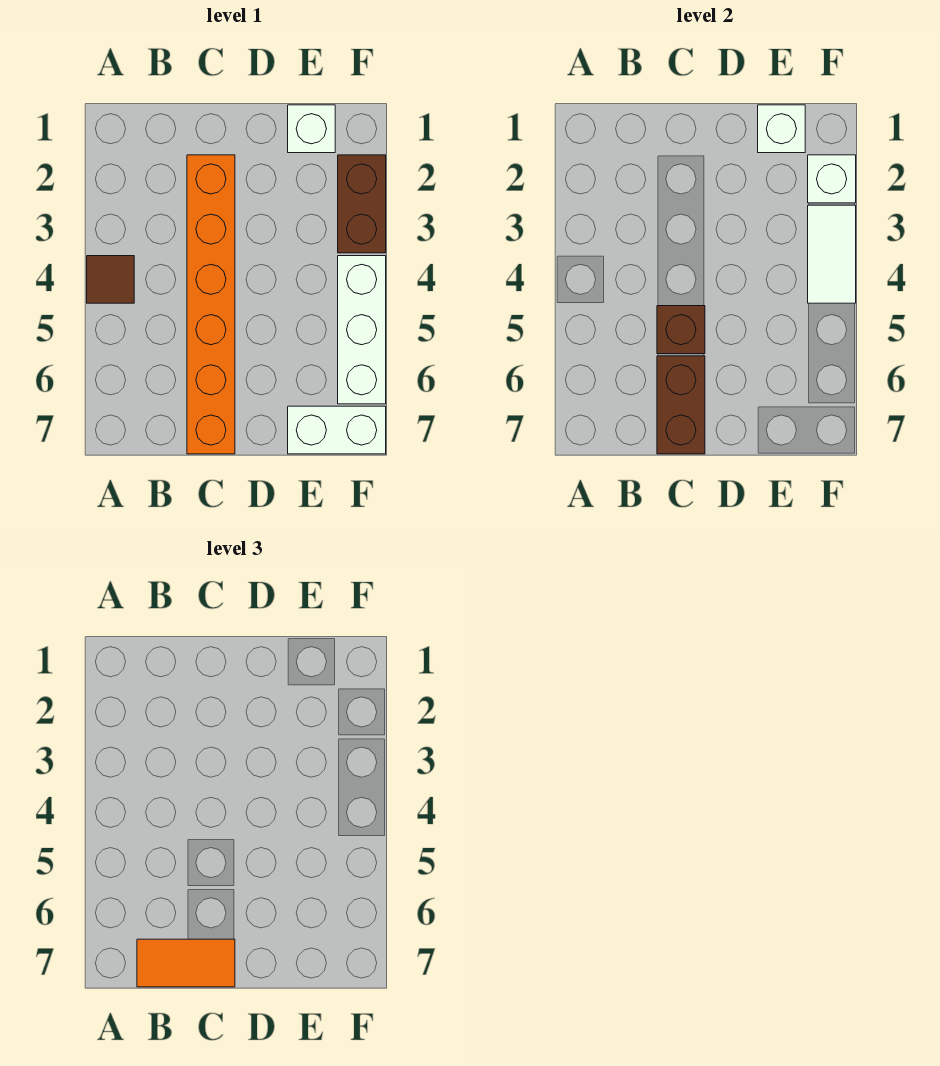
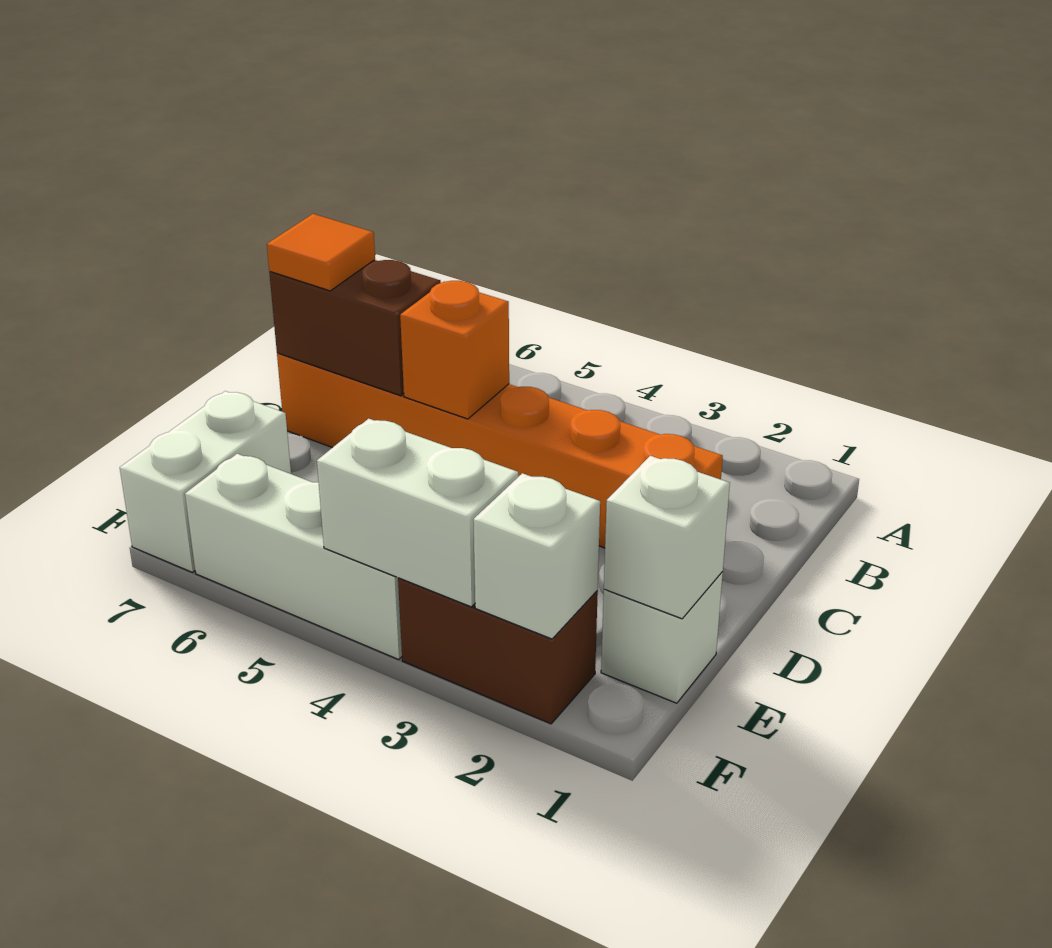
brown tile A4 level 1 -> none
orange tile B7:C7 level 3 -> orange tile C7 level 3
brown brick C5 level 2 -> orange brick C5 level 2
white tile F3:F4 level 2 -> white brick F3:F4 level 2

